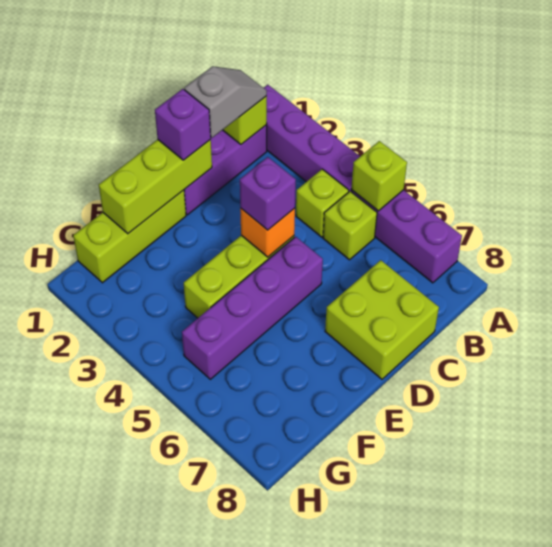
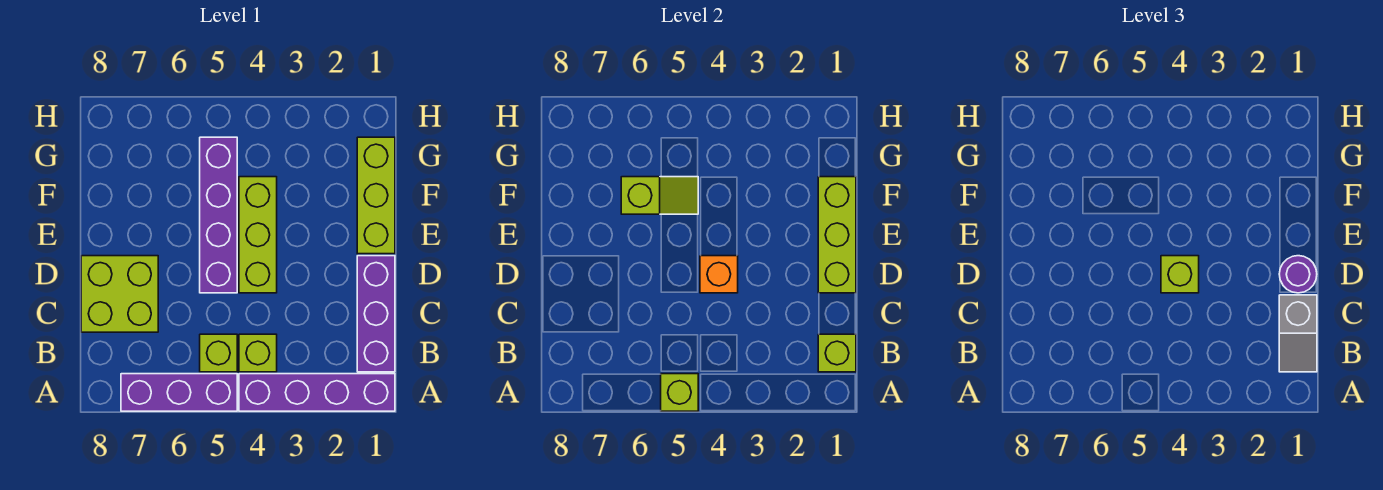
purple brick D1 level 3 -> purple round brick D1 level 3
purple brick D4 level 3 -> lime brick D4 level 3
none -> lime slope F5:F6 level 2 top 6

